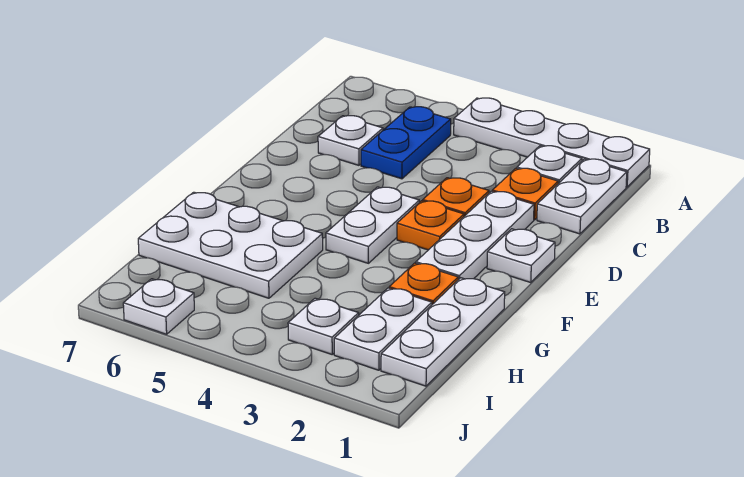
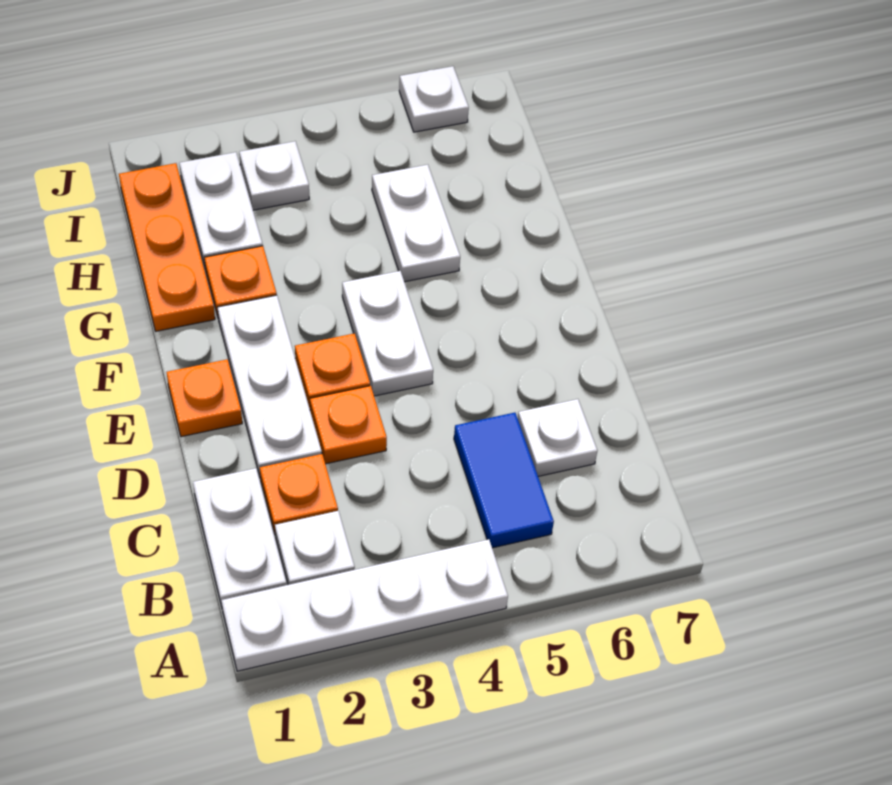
blue plate B5:C5 level 1 -> blue tile B5:C5 level 1
white plate E1 level 1 -> orange plate E1 level 1
white plate G1:I1 level 1 -> orange plate G1:I1 level 1
white plate G5:H7 level 1 -> white plate G5:H5 level 1

